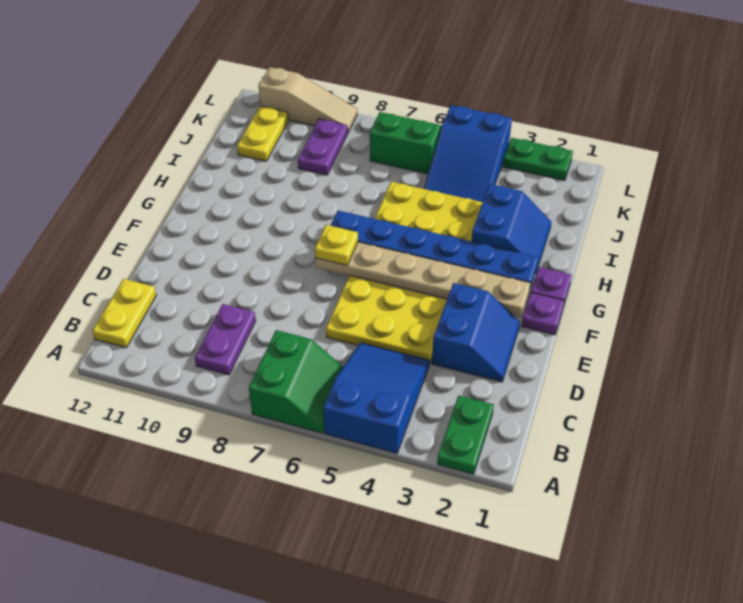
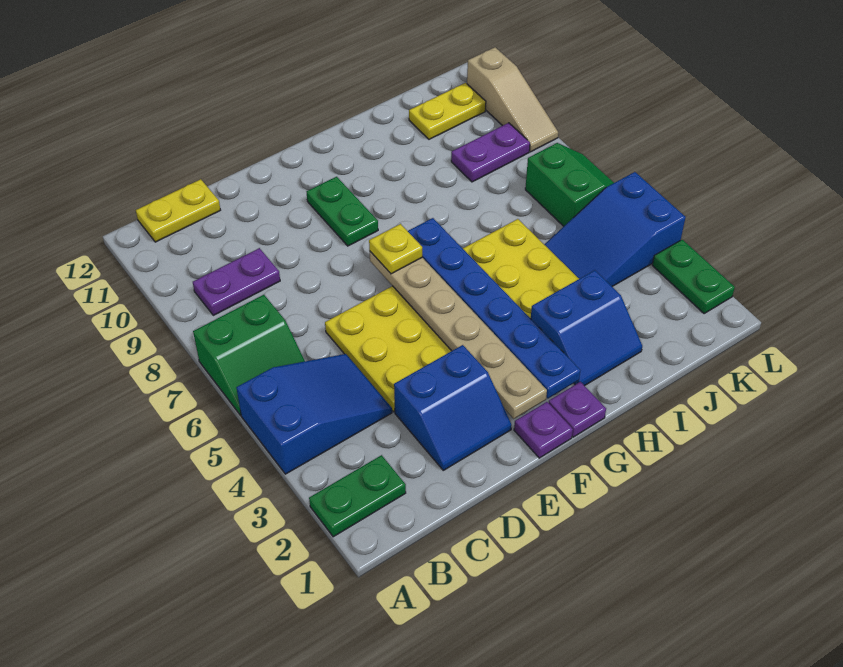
none -> green plate F9:F10 level 1

